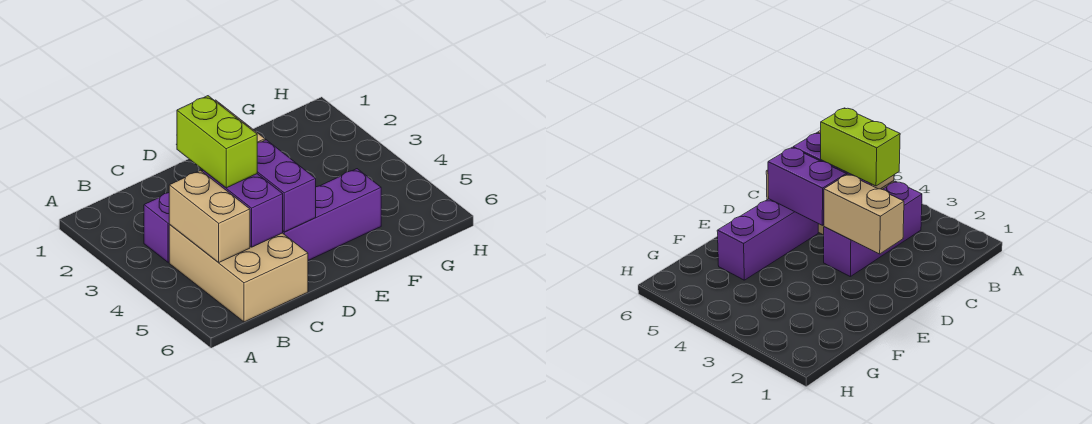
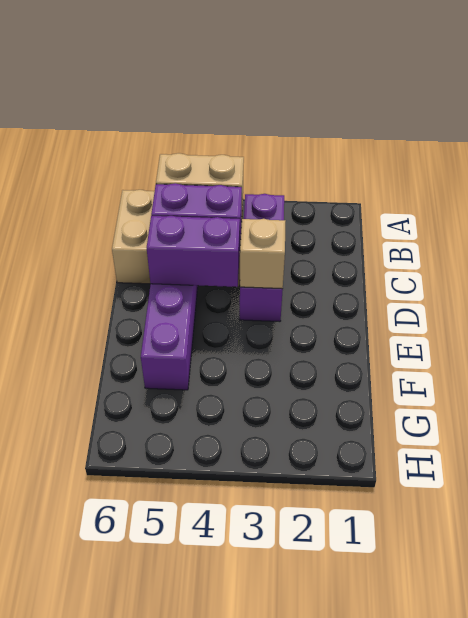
lime brick C3:C4 level 3 -> none
tan brick D2:D3 level 2 -> tan brick D3 level 2

